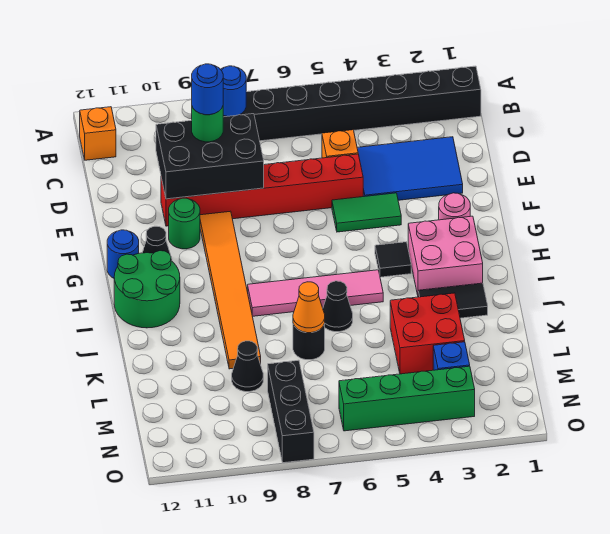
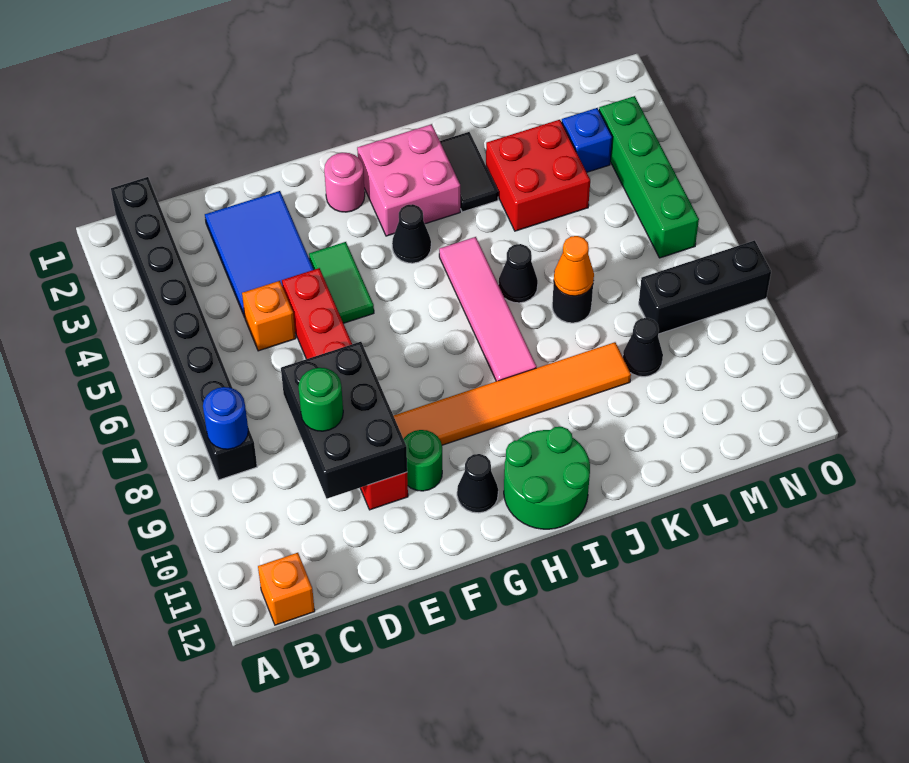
blue round brick D9 level 4 -> none
blue round brick G12 level 1 -> none
black tile H4 level 1 -> black cone H4 level 1

